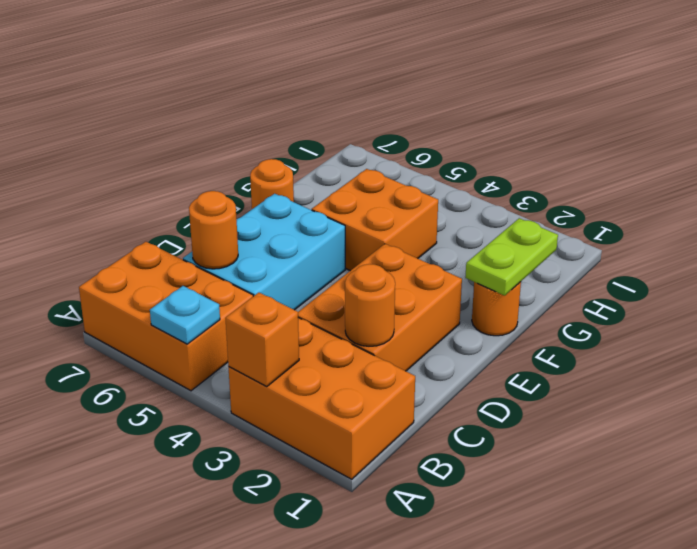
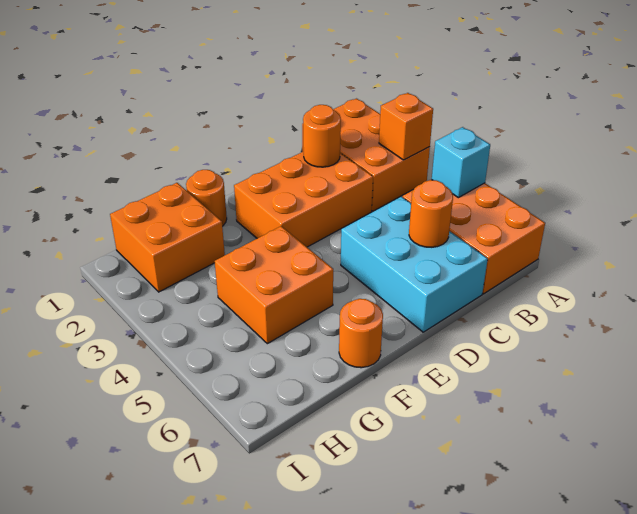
cyan plate A5 level 2 -> cyan brick A5 level 2
cyan brick C5:E6 level 1 -> cyan brick C5:D7 level 1
lime plate F1:G1 level 2 -> none
none -> orange brick G1:H2 level 1

